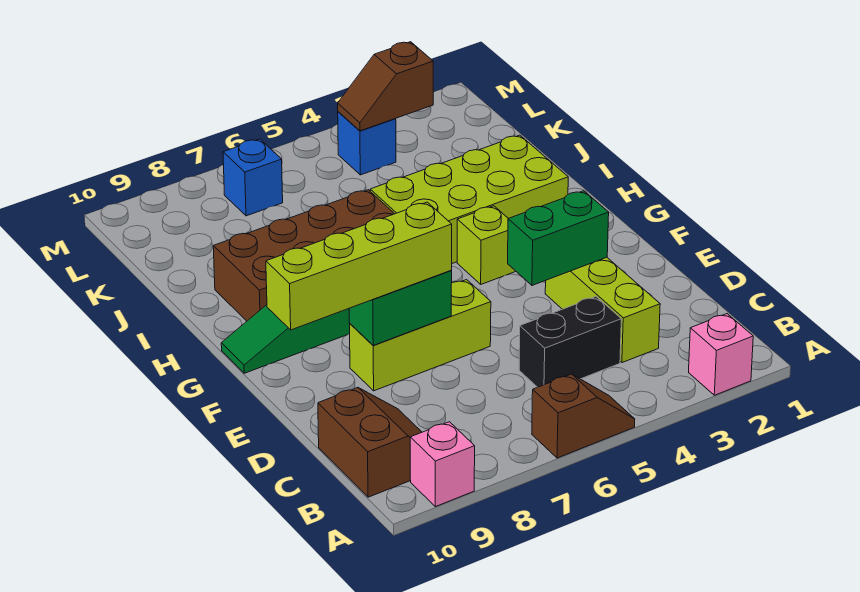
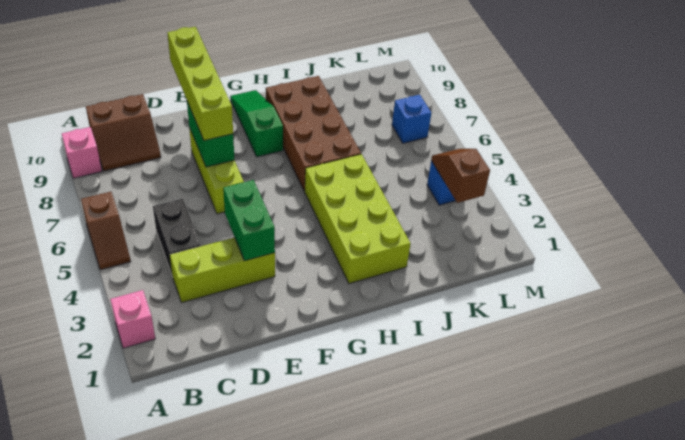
lime brick G4 level 1 -> none

